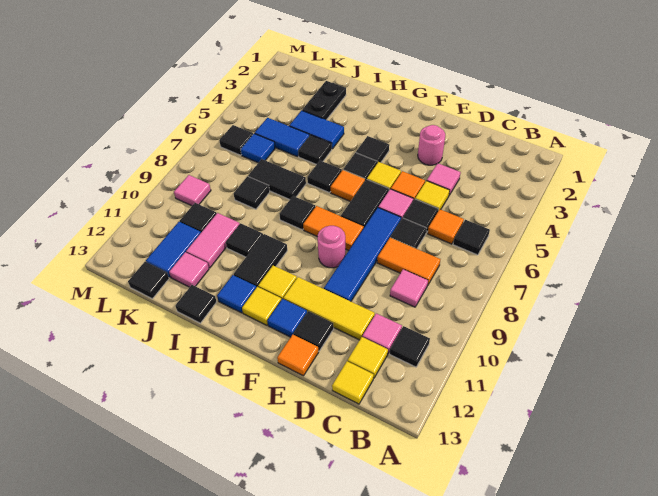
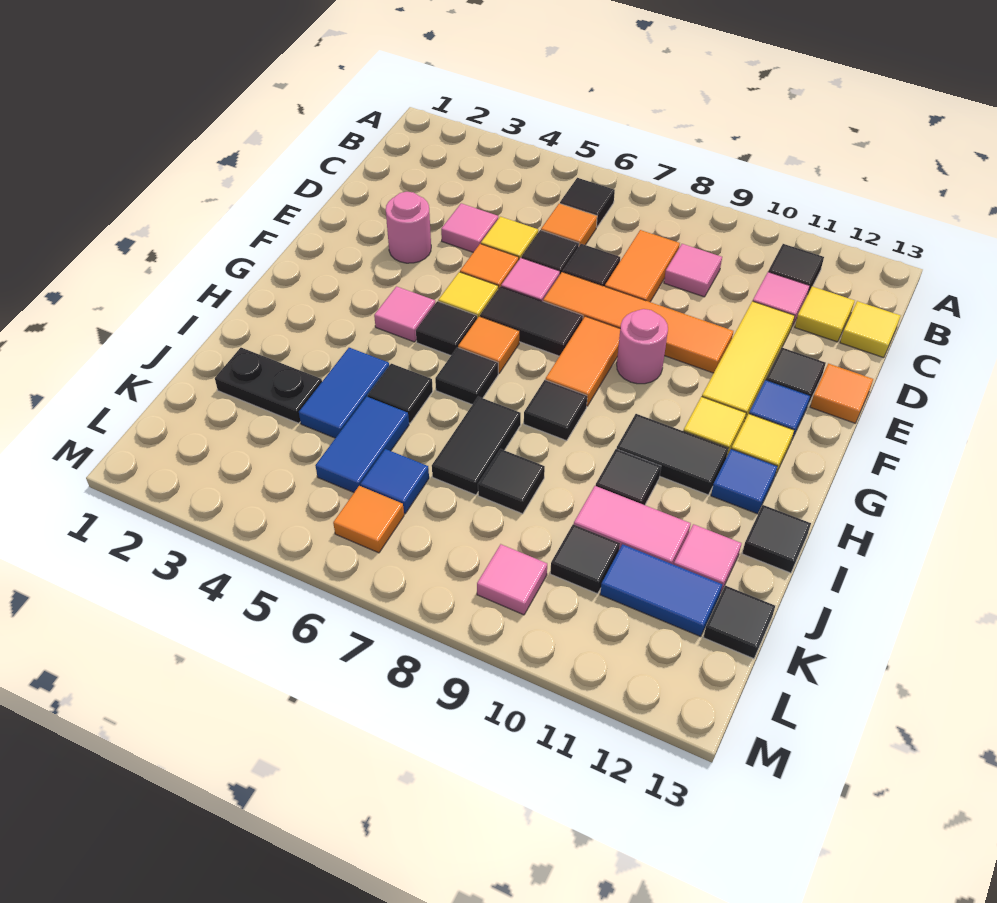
blue tile E7:E10 level 1 -> orange tile E7:E10 level 1
black tile G4 level 1 -> pink tile G4 level 1
black tile L6 level 1 -> orange tile L6 level 1

